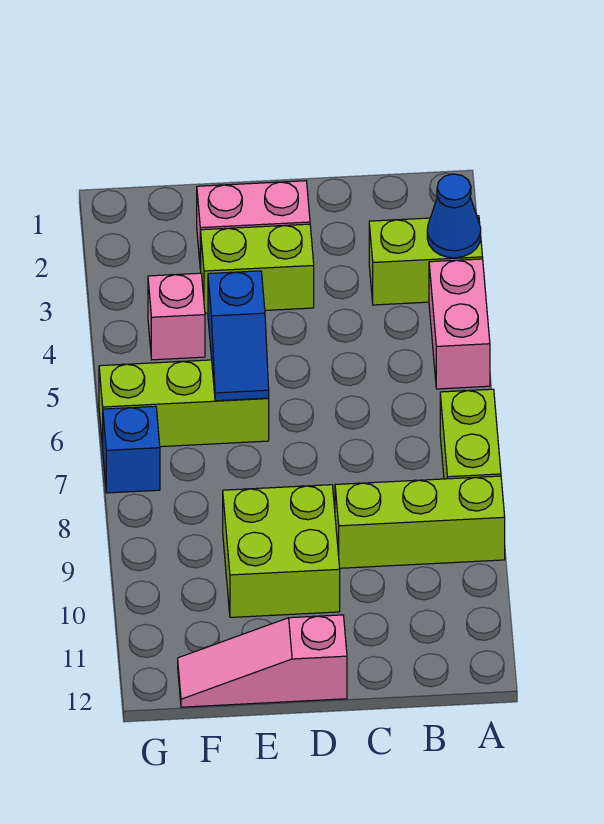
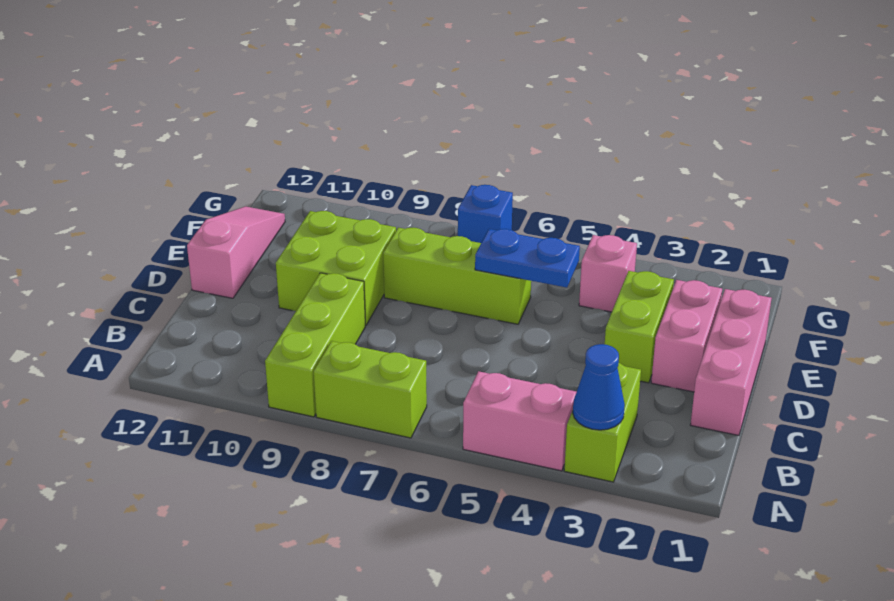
none -> pink brick C1:E1 level 1
blue slope E5:E6 level 2 top 5 -> blue plate E5:E6 level 2
lime brick E6:G6 level 1 -> lime brick E6:E8 level 1

